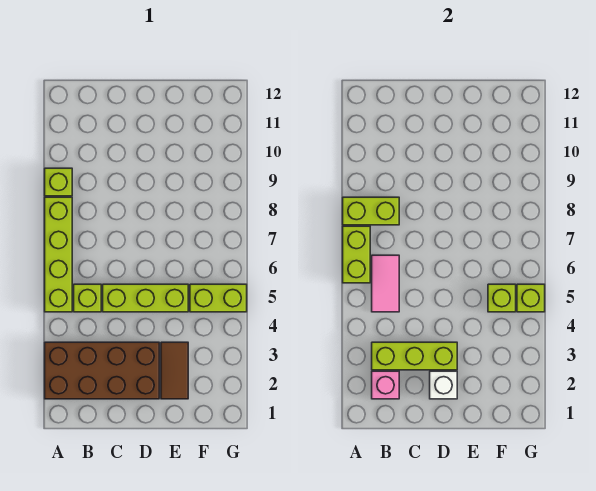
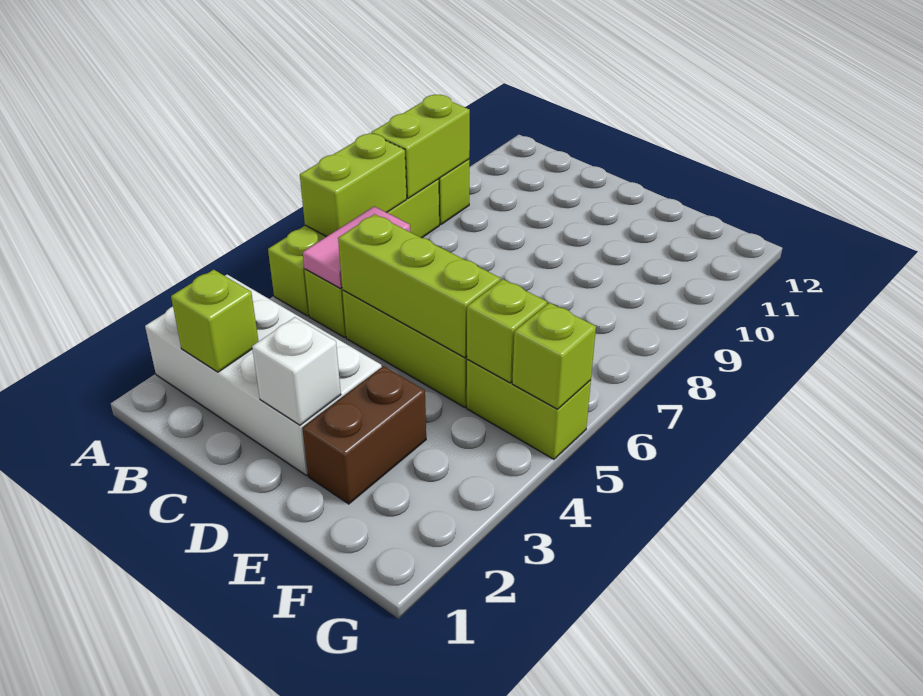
brown brick A2:D3 level 1 -> white brick A2:D3 level 1
lime brick A8:B8 level 2 -> lime brick A8:A9 level 2
pink brick B2 level 2 -> lime brick B2 level 2
lime brick B3:D3 level 2 -> lime brick C5:E5 level 2
brown tile E2:E3 level 1 -> brown brick E2:E3 level 1

